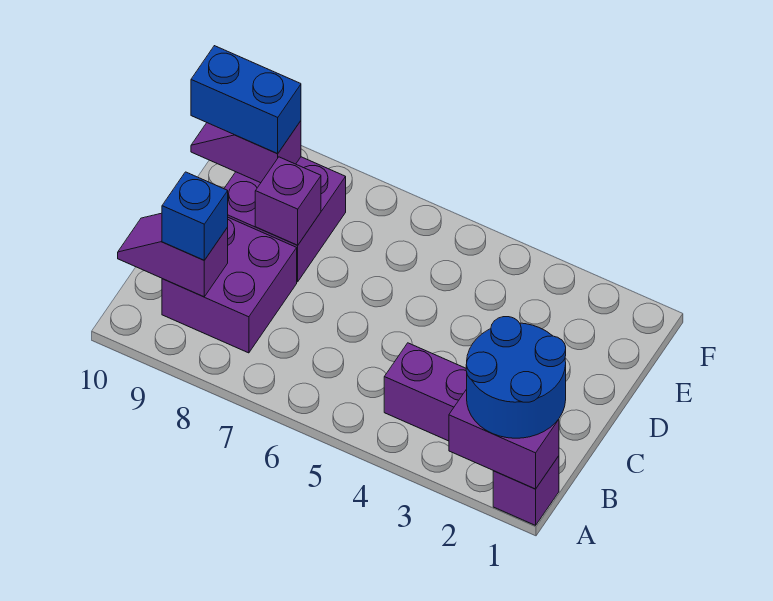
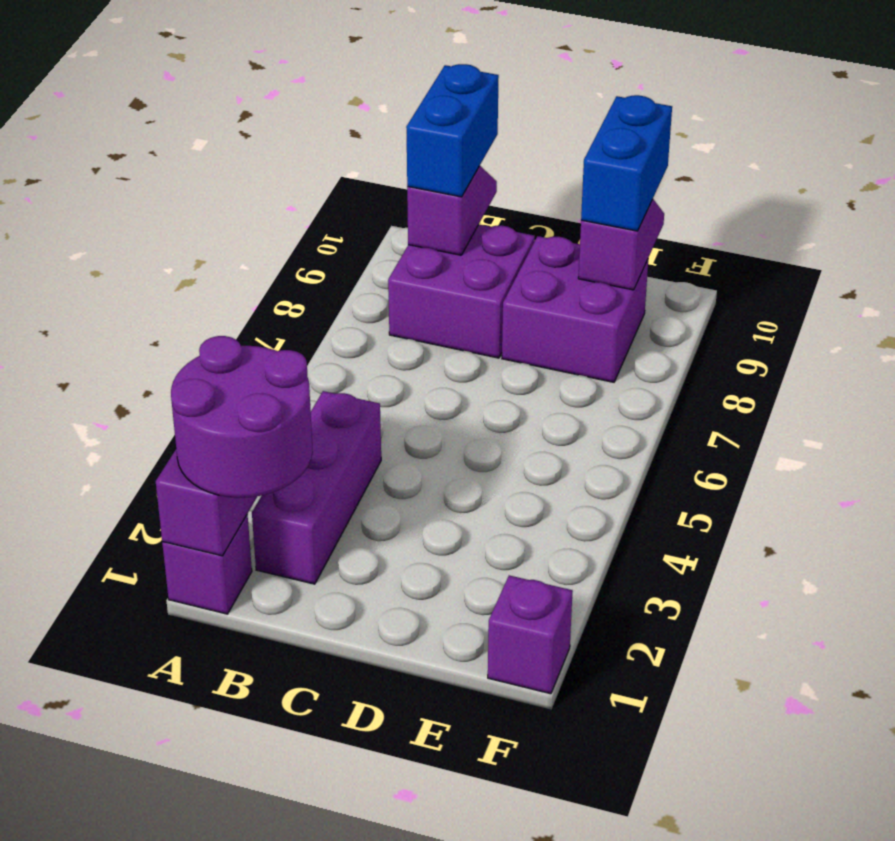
blue round brick A1:B2 level 3 -> purple round brick A1:B2 level 3
blue brick B9 level 3 -> blue brick B9:B10 level 3
purple brick D8 level 2 -> purple brick F1 level 1

